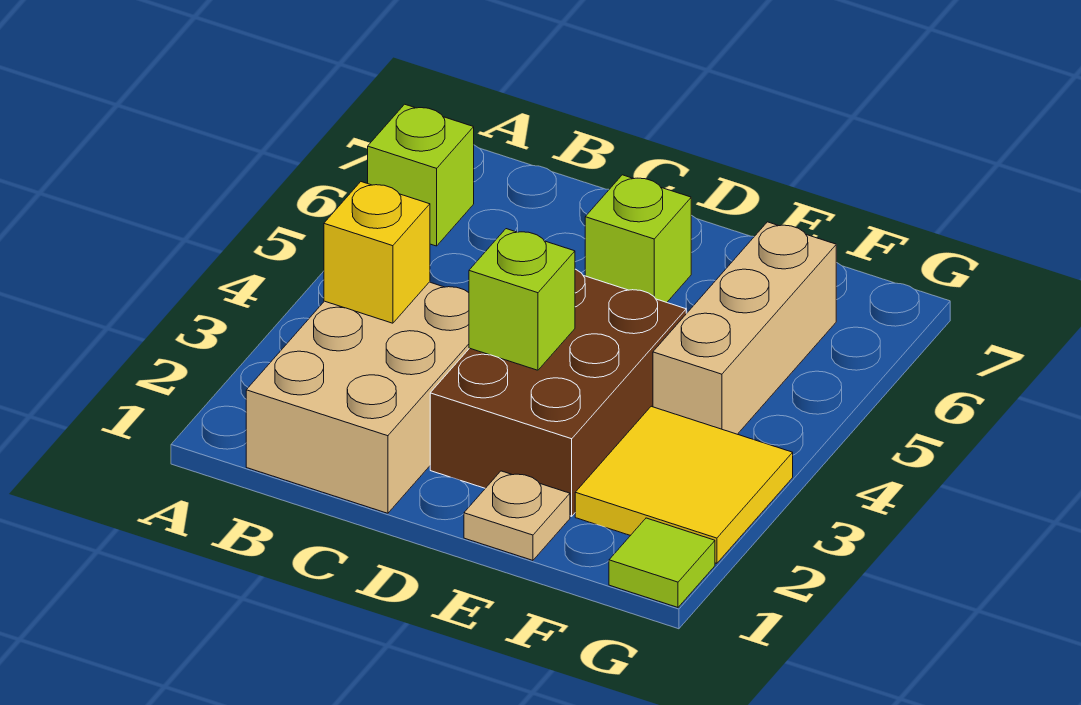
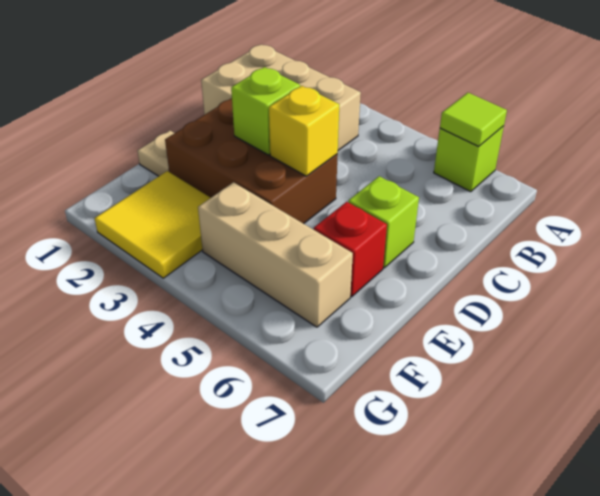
yellow brick B3 level 2 -> yellow brick D4 level 2
none -> red brick E6 level 1
lime tile G1 level 1 -> lime tile A6 level 2

